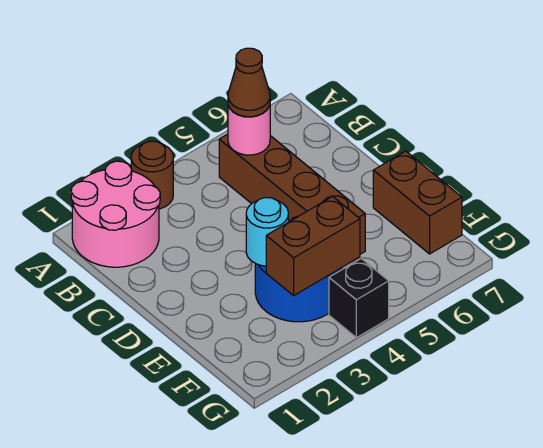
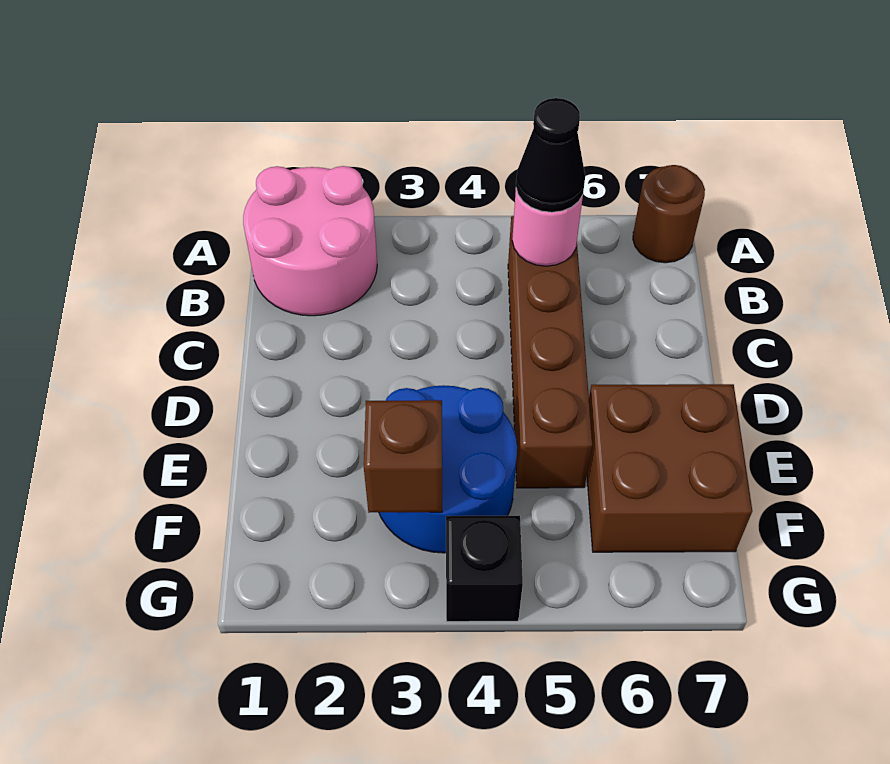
brown round brick A3 level 1 -> brown round brick A7 level 1
brown cone B5 level 3 -> black cone B5 level 3
cyan round brick E3 level 2 -> none
brown brick E7:F7 level 1 -> brown brick E6:F7 level 1
brown brick F3:F4 level 2 -> brown brick F3 level 2

